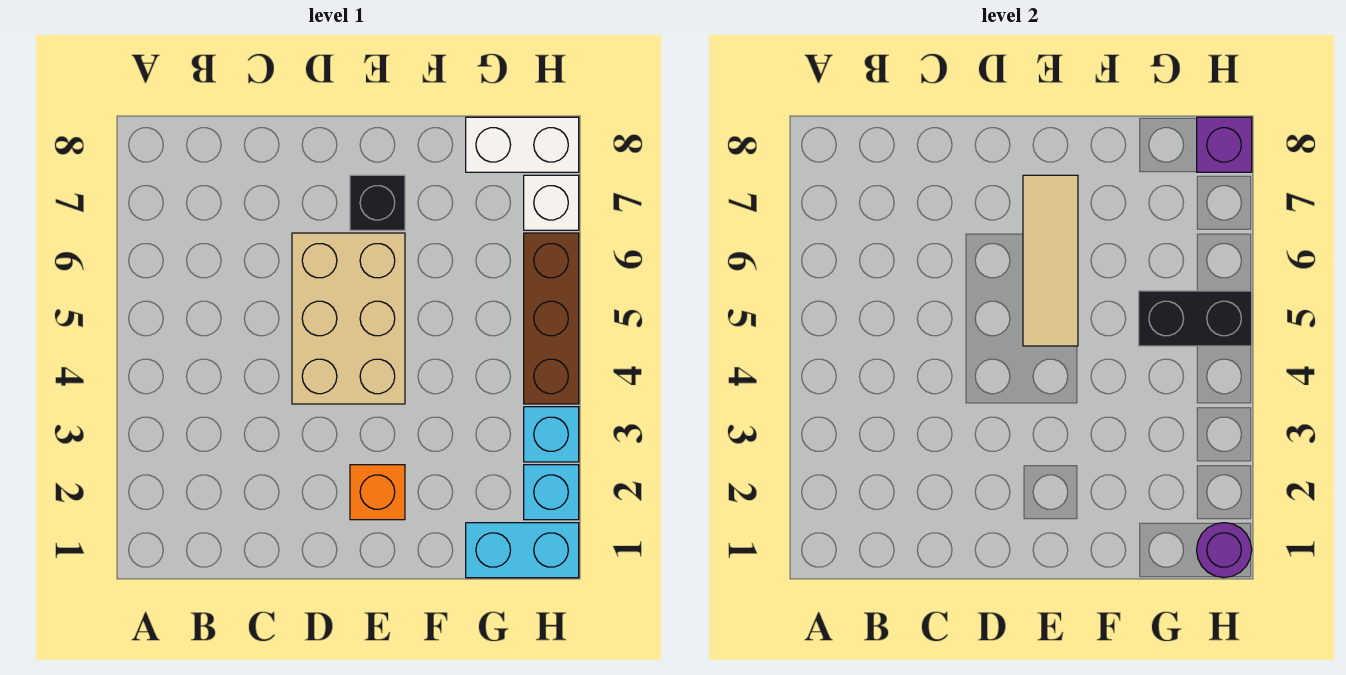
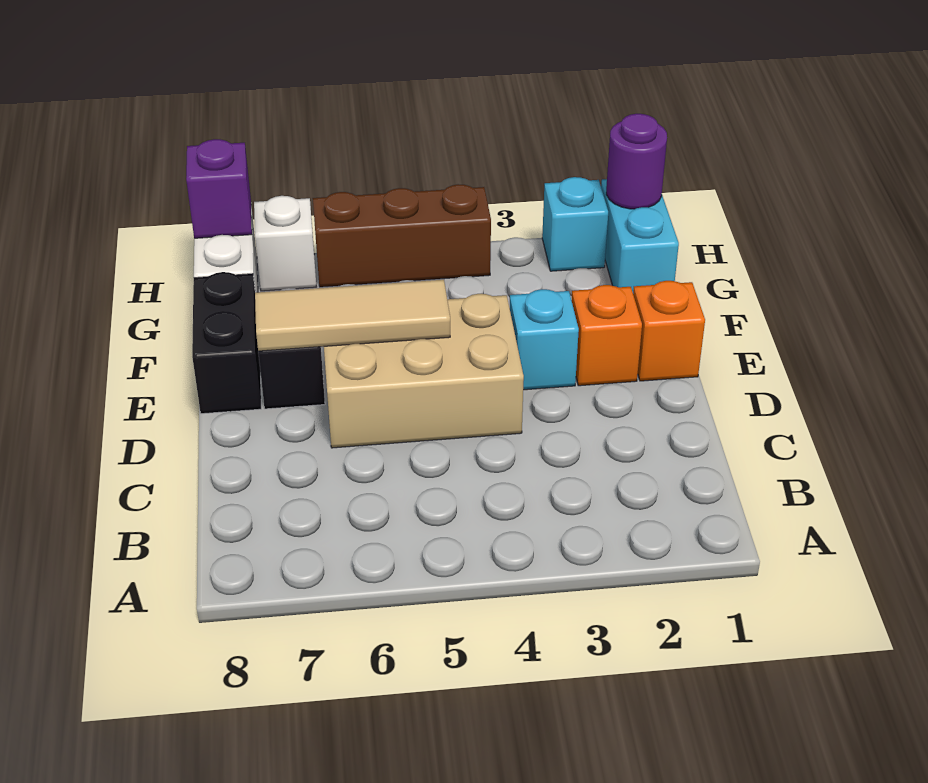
none -> orange brick E1 level 1
black brick G5:H5 level 2 -> black brick E8:F8 level 1
cyan brick H3 level 1 -> cyan brick E3 level 1

